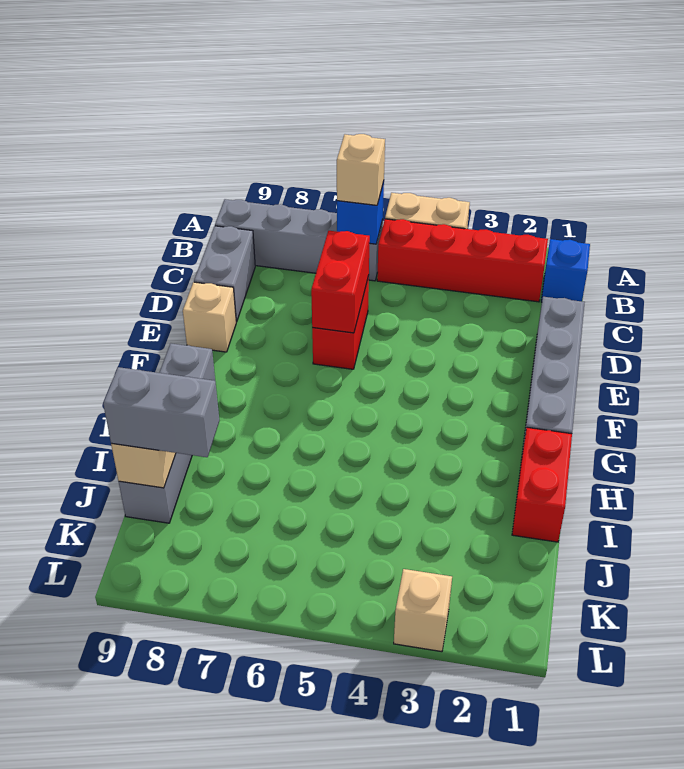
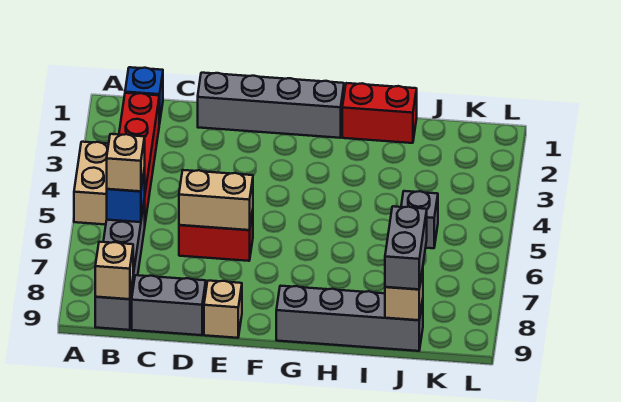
red brick D6:E6 level 2 -> tan brick D6:E6 level 2
none -> grey brick J5 level 1
tan brick L3 level 1 -> tan brick B9 level 2

